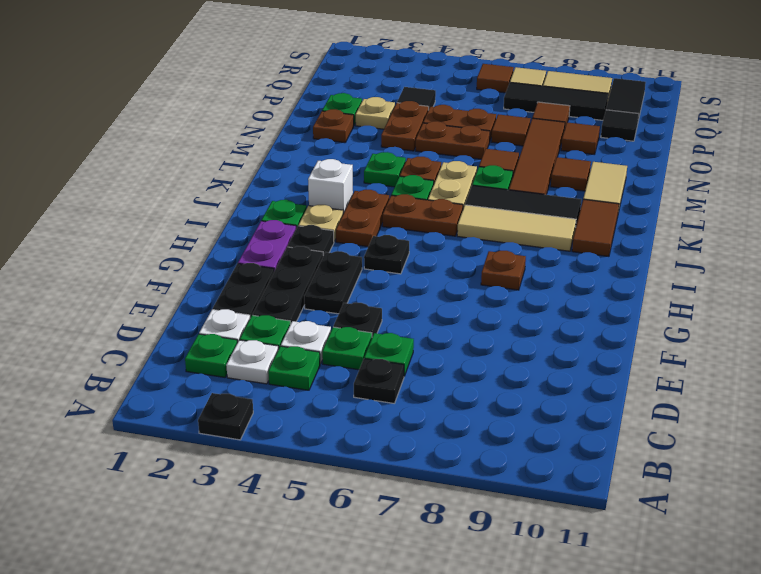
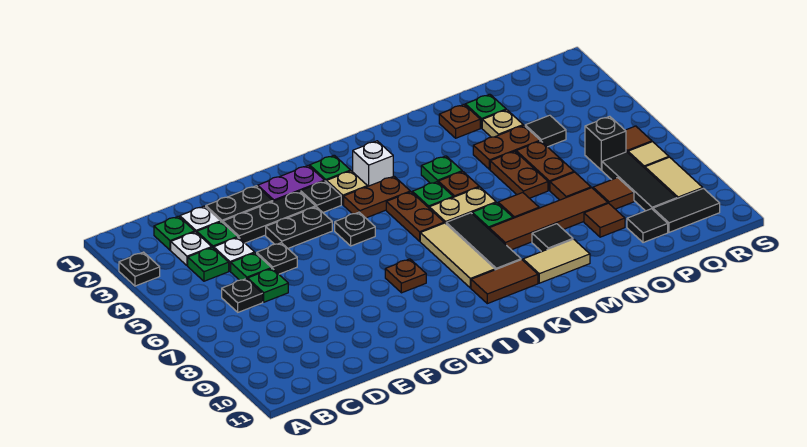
brown tile M9 level 1 -> black tile M9 level 1
none -> black brick Q6 level 1

